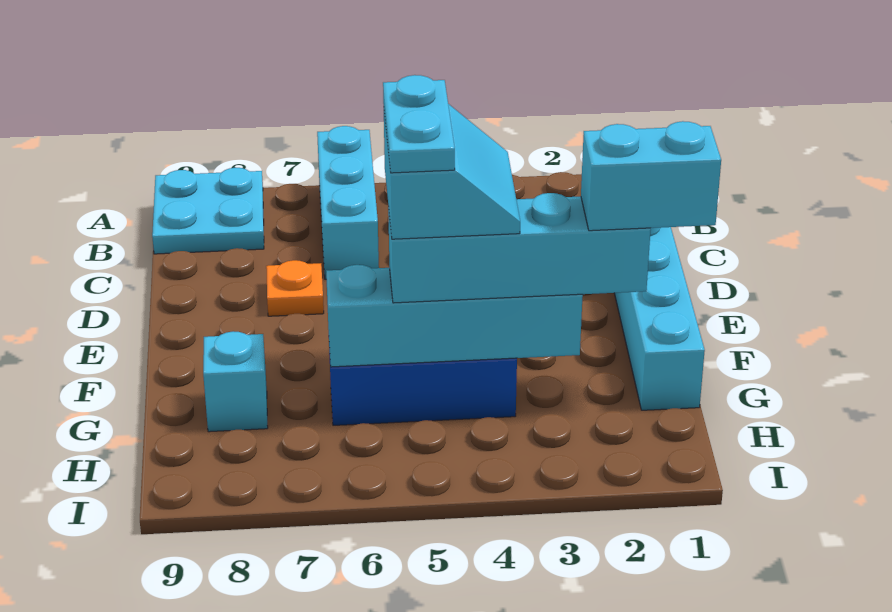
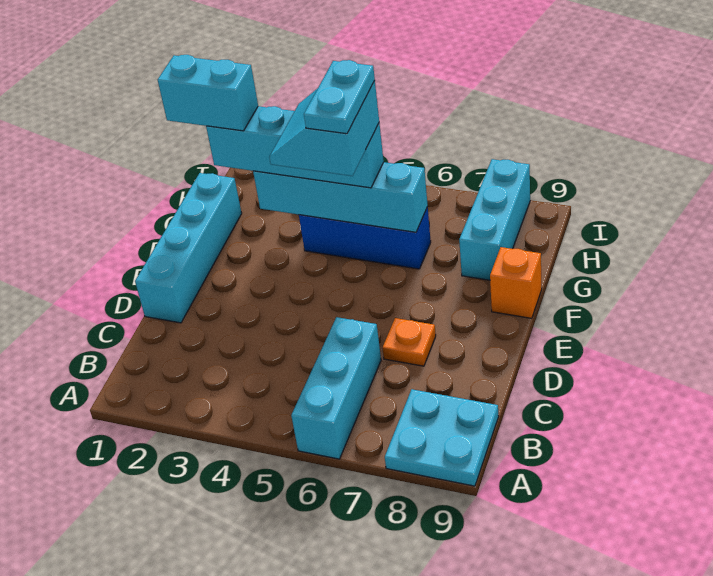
none -> orange brick F9 level 1
cyan brick G8 level 1 -> cyan brick G8:I8 level 1

